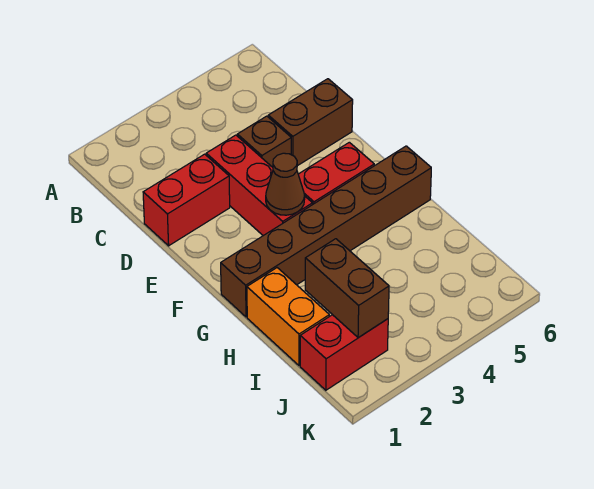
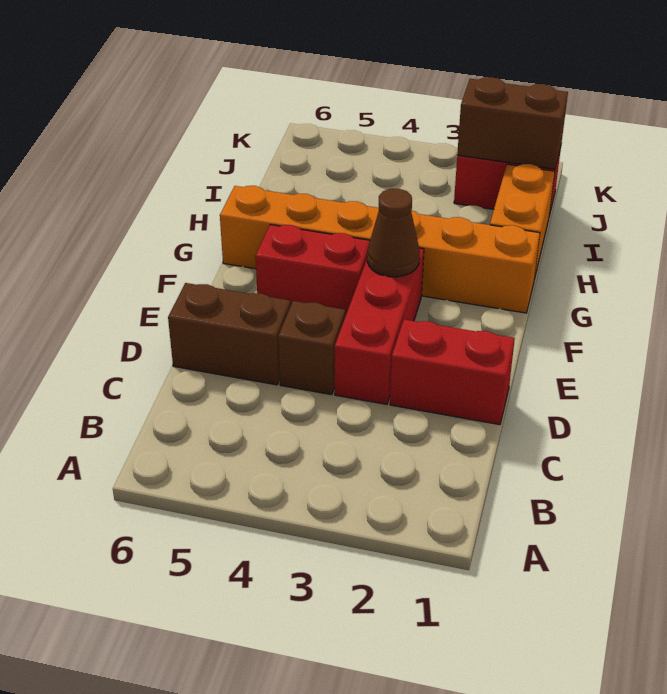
brown brick G1:G6 level 1 -> orange brick G1:G6 level 1
brown brick I2:J2 level 2 -> brown brick J1:J2 level 2

